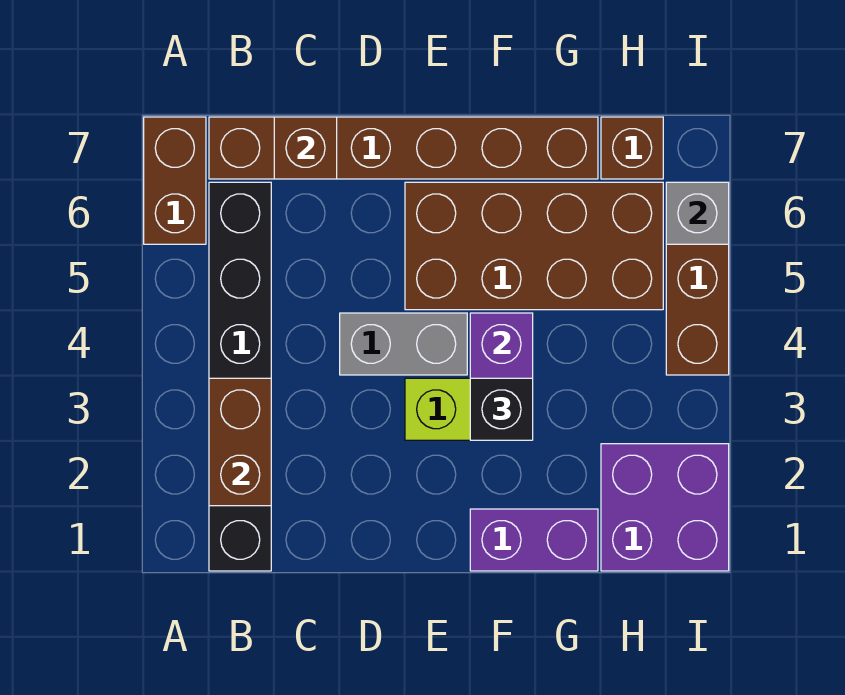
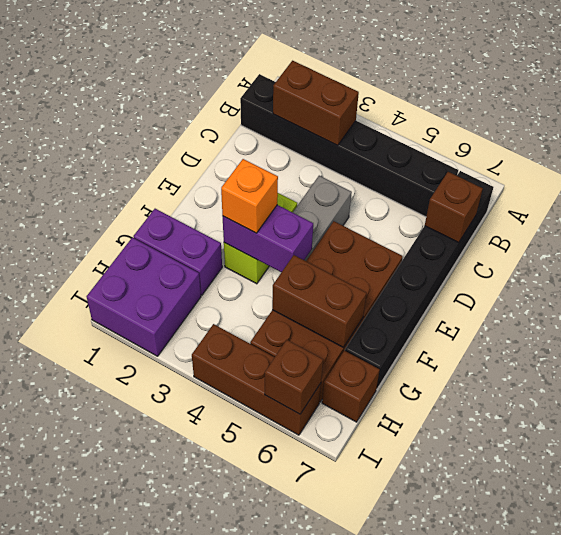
brown brick A6:A7 level 1 -> brown brick G5:G6 level 2
brown brick B7:G7 level 1 -> black brick B7:G7 level 1
purple brick F1:G1 level 1 -> purple brick G1:G2 level 1
black brick F3 level 3 -> orange brick F3 level 3
grey brick I6 level 2 -> brown brick I6 level 2

